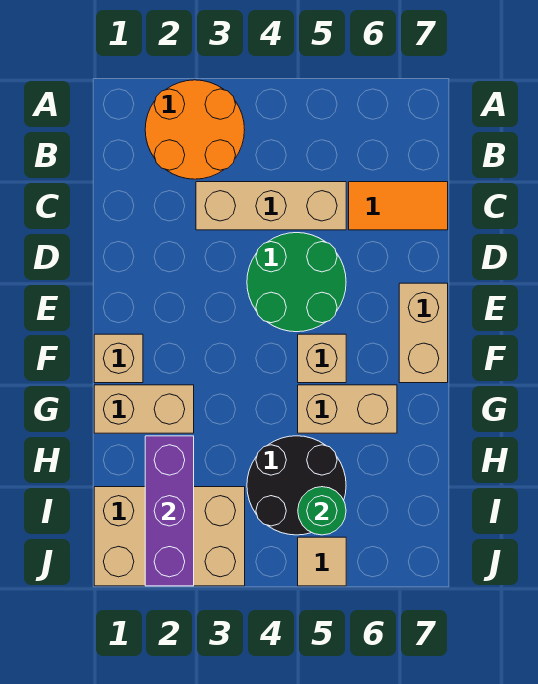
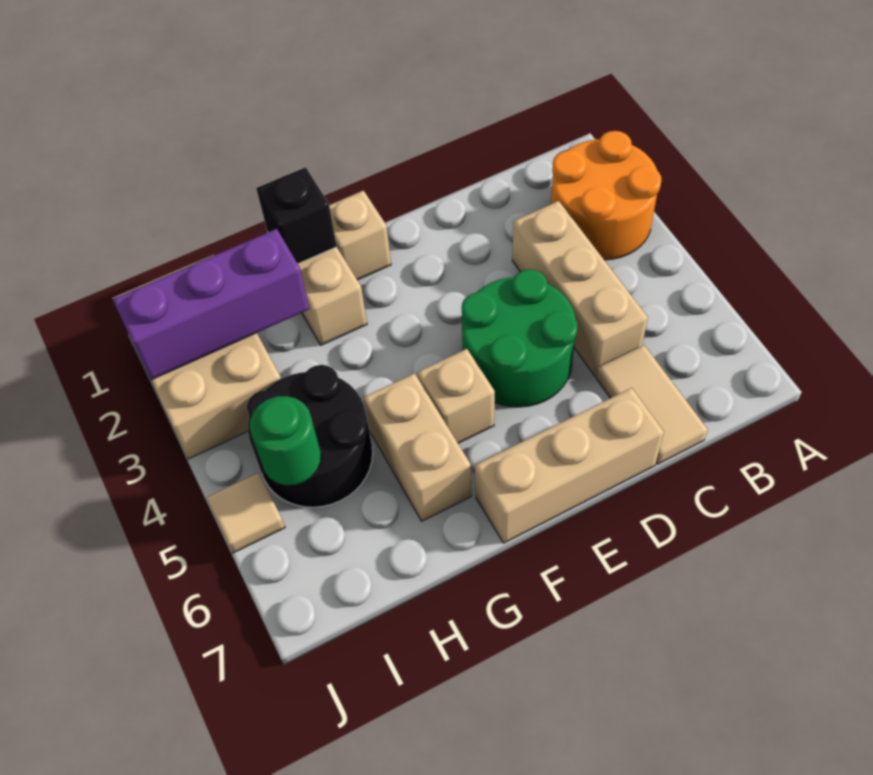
orange tile C6:C7 level 1 -> tan tile C6:C7 level 1
tan brick E7:F7 level 1 -> tan brick D7:F7 level 1
none -> black brick G1 level 2

